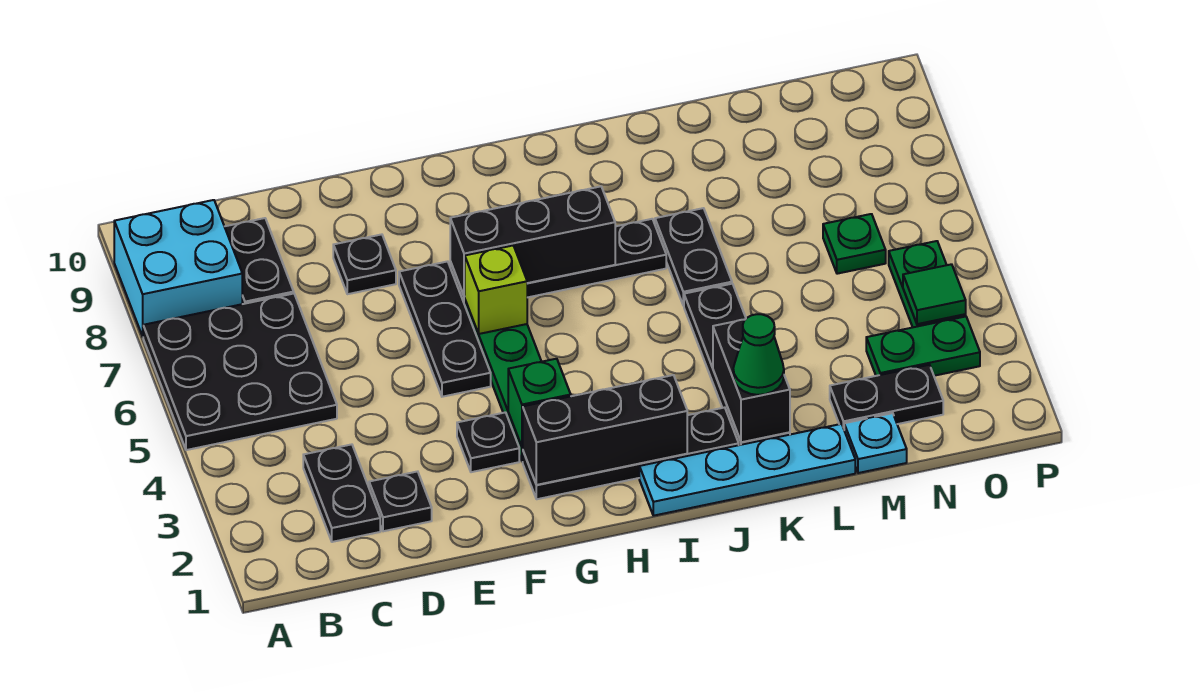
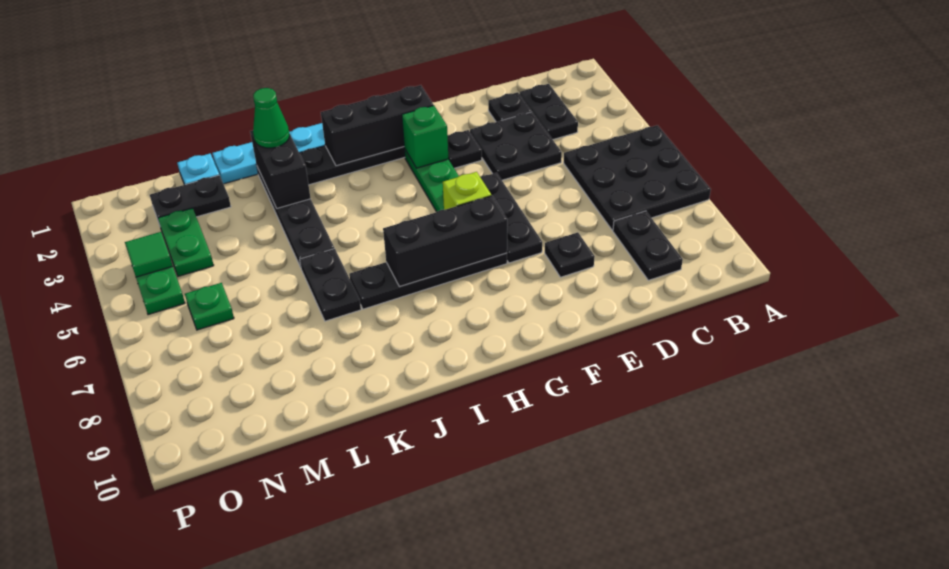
cyan brick A8:B9 level 1 -> none
none -> black plate D3:E4 level 1
green plate N3:O3 level 1 -> green plate N3:N4 level 1

